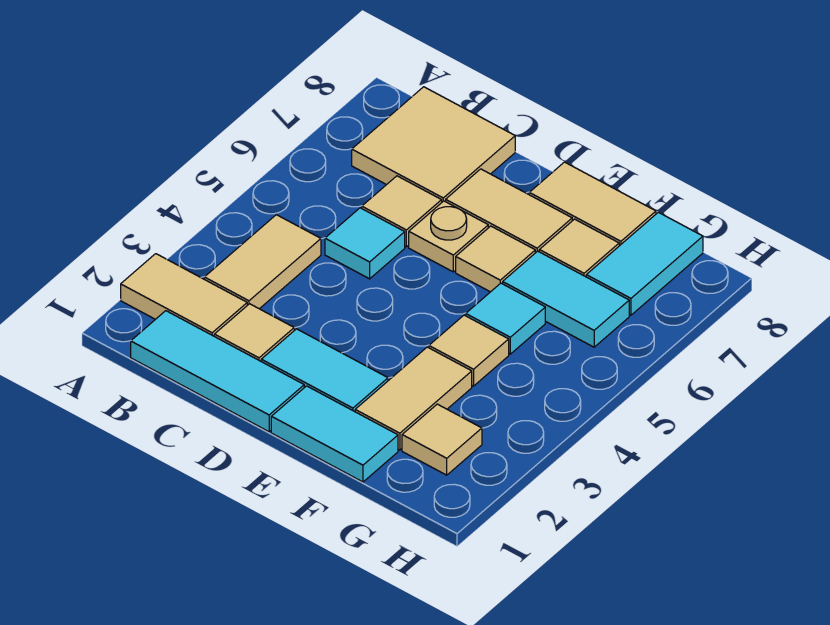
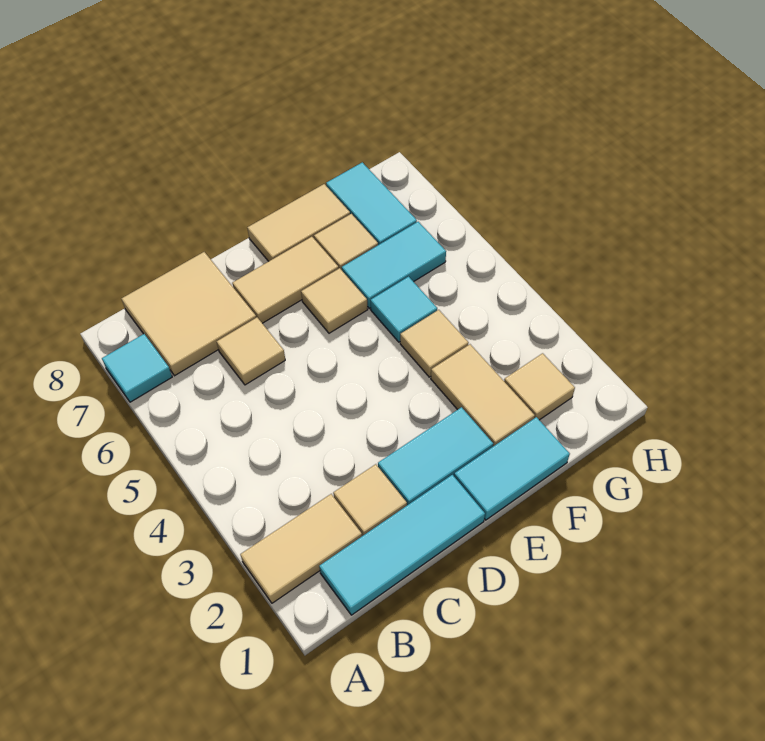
tan tile B3:B4 level 1 -> none
cyan tile C5 level 1 -> cyan tile A7 level 1
tan plate D6 level 1 -> none

